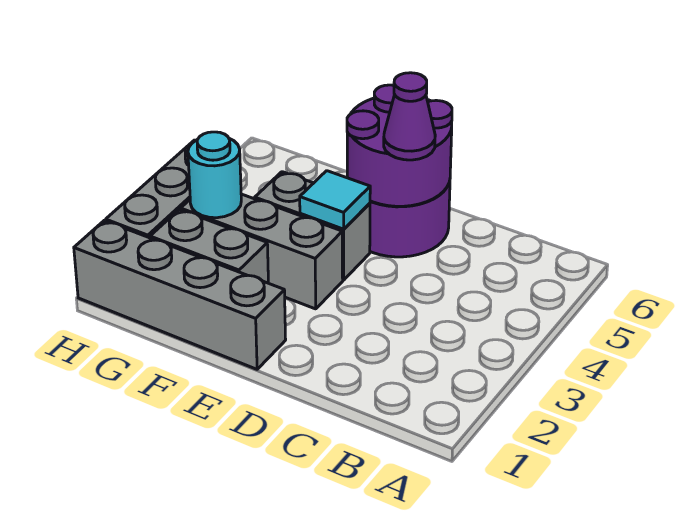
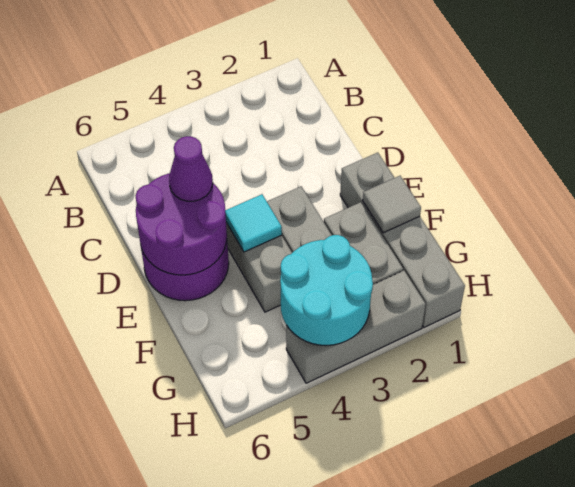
none -> grey tile F1 level 2
cyan round brick G3 level 2 -> cyan round brick G3:H4 level 2

